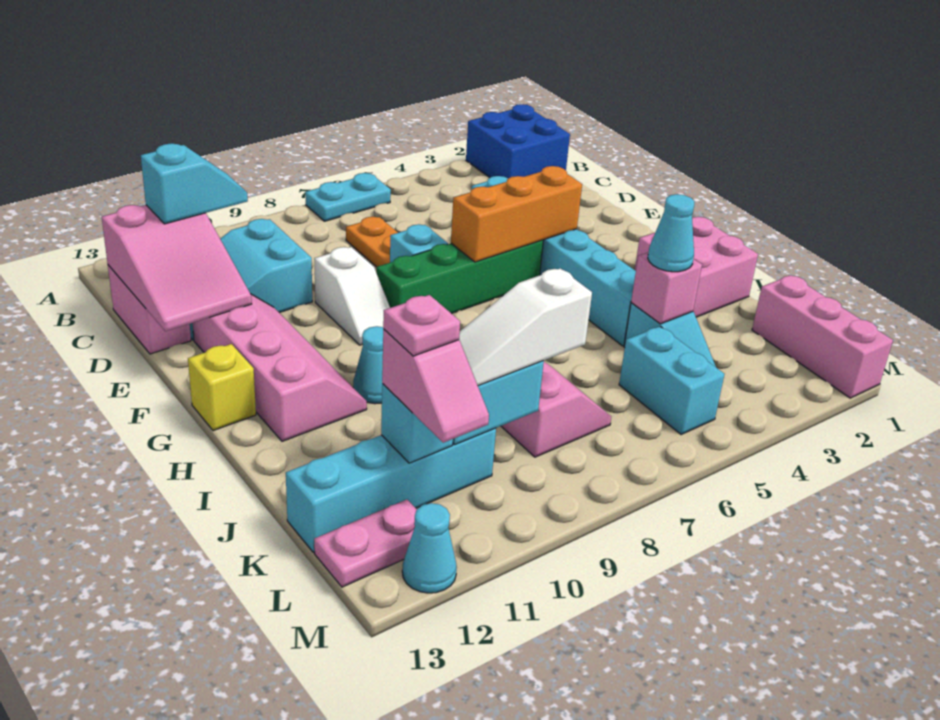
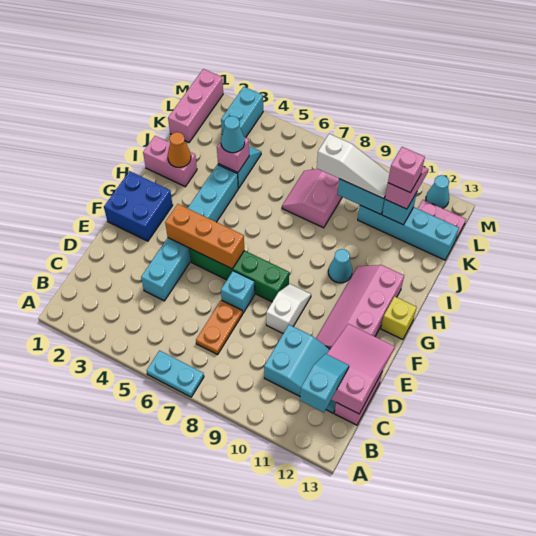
blue brick A1:B2 level 1 -> blue brick F1:G2 level 1
cyan slope C11:C12 level 3 top 12 -> cyan slope B12:C12 level 3 top B
pink brick H1:I2 level 1 -> pink brick I1:I2 level 1
none -> orange cone I2 level 2
cyan brick K5:L5 level 1 -> cyan brick L3:M3 level 1
pink plate K11 level 4 -> pink brick K11 level 4

